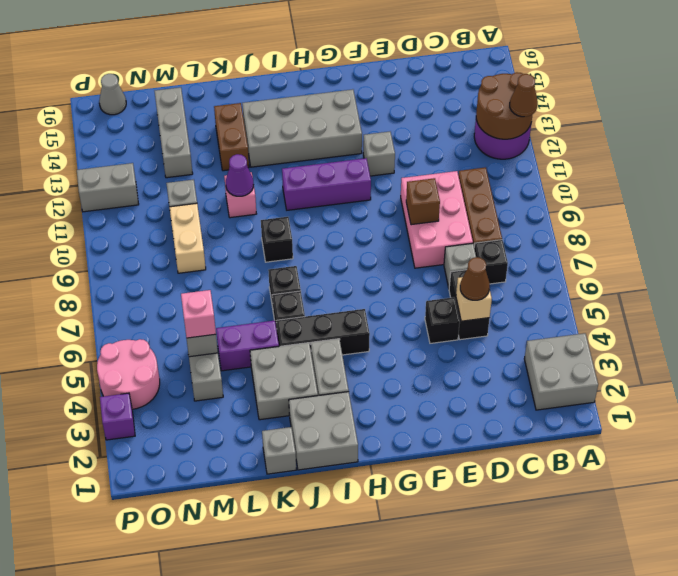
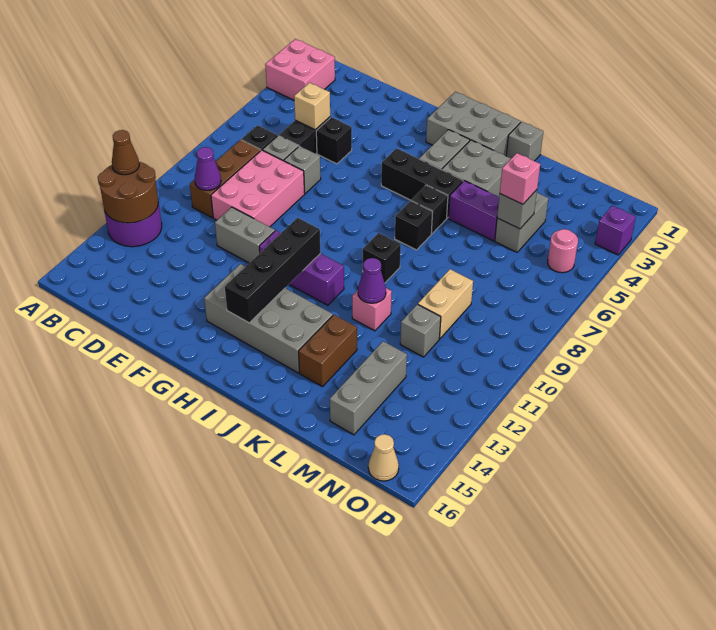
grey brick A2:B3 level 1 -> pink brick A2:B3 level 1
none -> purple cone C10 level 2
brown cone D5 level 3 -> none
brown brick E9 level 2 -> none
grey brick F12 level 1 -> grey brick E7 level 1
none -> black brick H11:H14 level 2
grey brick I1:J2 level 1 -> grey brick H1:J2 level 1
pink round brick O4:P5 level 1 -> pink round brick O5 level 1
grey brick O12:P12 level 1 -> grey brick E11:F11 level 1
grey cone O16 level 1 -> tan cone O16 level 1

